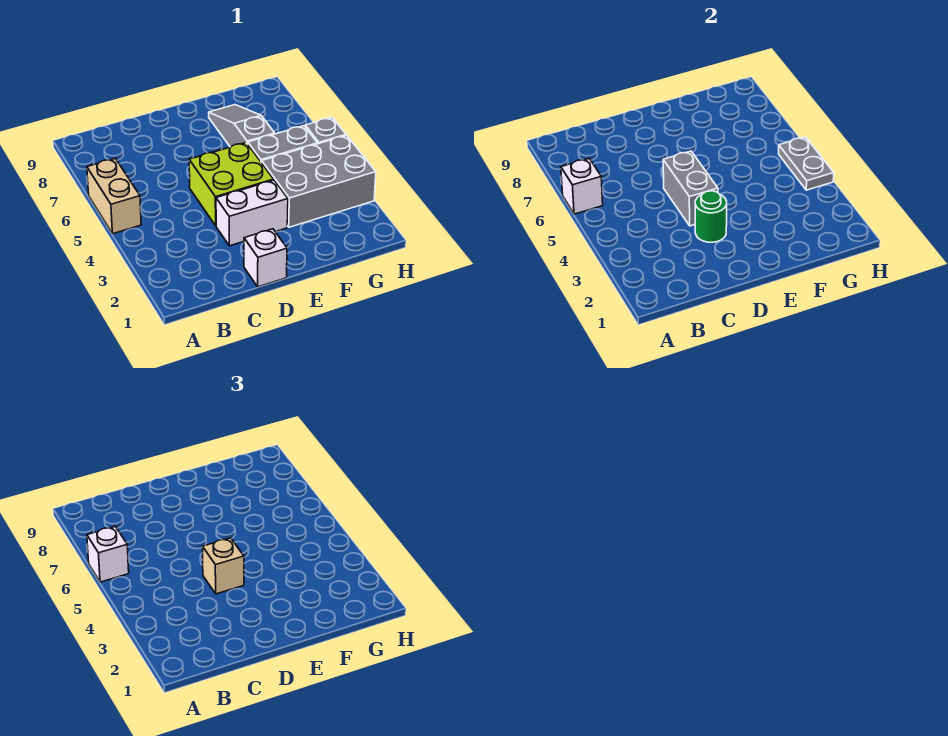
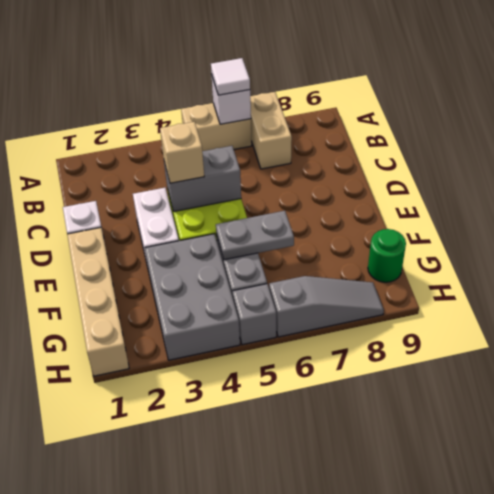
white brick A6 level 3 -> white tile A6 level 3
none -> tan brick A7:B7 level 1
green round brick D3 level 2 -> green round brick G9 level 1
none -> tan brick E1:H1 level 1
grey slope F6:F8 level 1 top 6 -> grey slope H6:H8 level 1 top 6
grey plate H4:H5 level 2 -> grey plate F5:F6 level 2

